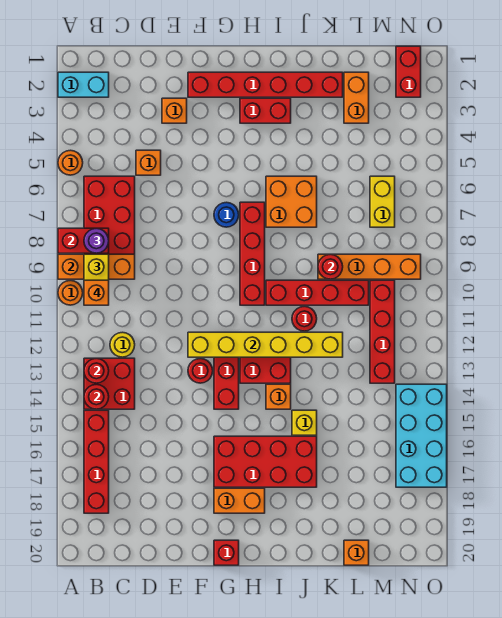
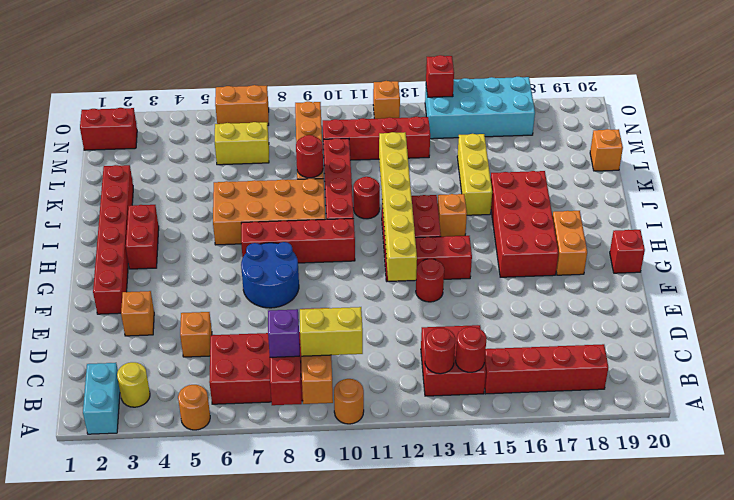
purple round brick B8 level 3 -> purple brick B8 level 3
orange brick B10 level 4 -> orange brick O12 level 1
yellow round brick C12 level 1 -> yellow round brick B3 level 1
blue round brick G7 level 1 -> blue round brick F7:G8 level 1
orange brick I6:J7 level 1 -> orange brick I6:J9 level 1
yellow brick J15 level 1 -> yellow brick J15:L15 level 1
orange brick L2:L3 level 1 -> orange brick O6:O7 level 1
none -> red brick O14 level 2

